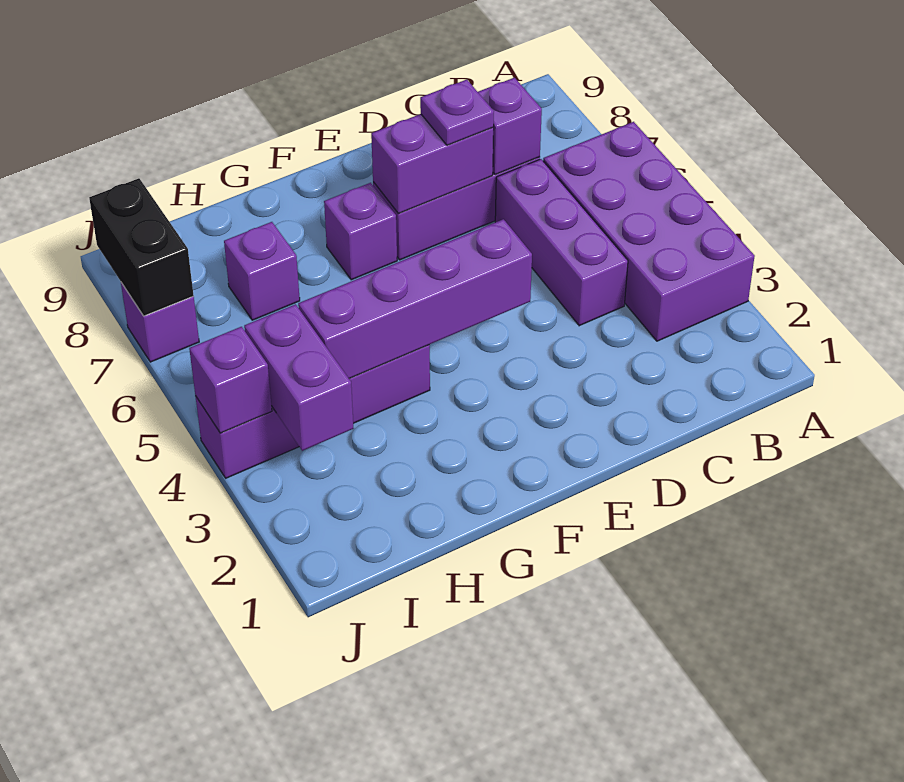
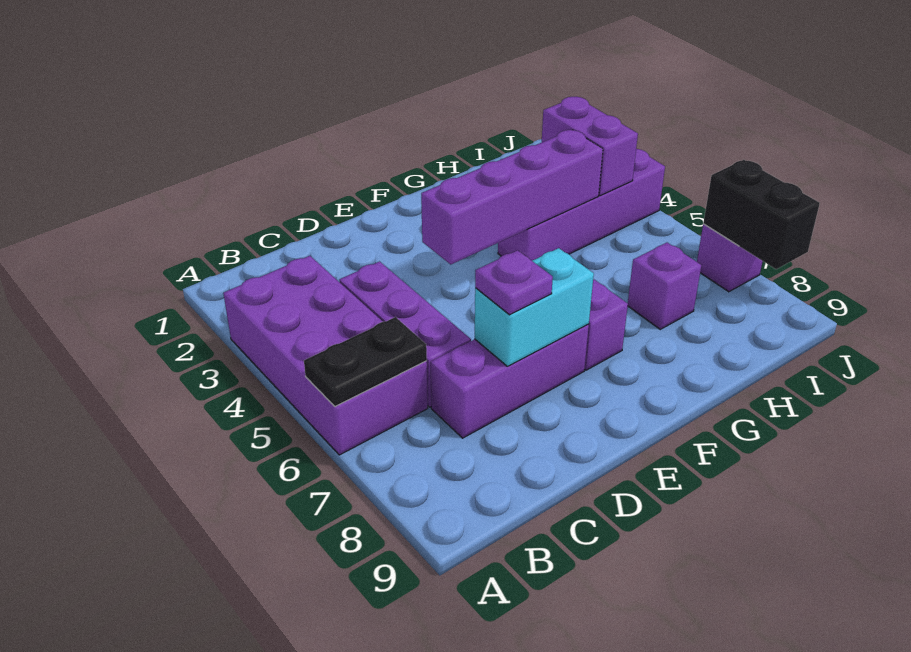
none -> black plate A6:B6 level 2
purple brick C7 level 2 -> none
purple brick D7:E7 level 2 -> cyan brick D7:E7 level 2
purple brick J4 level 2 -> none

